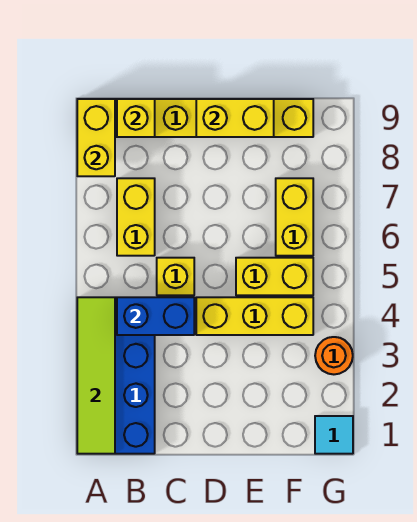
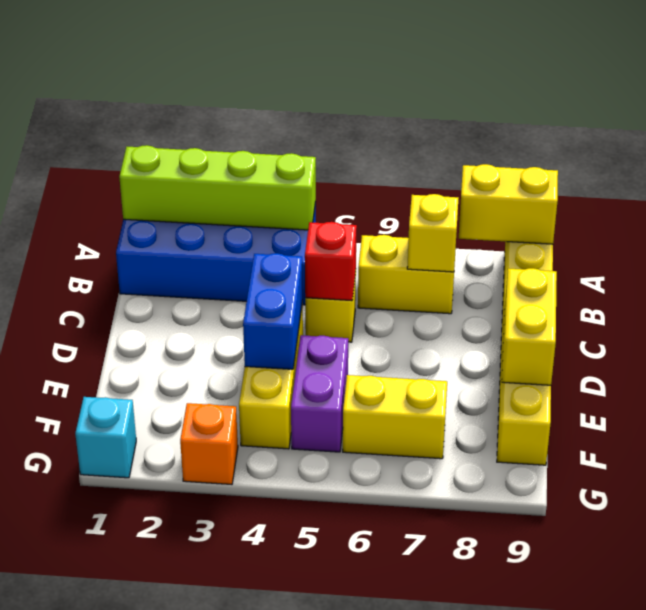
lime tile A1:A4 level 2 -> lime brick A1:A4 level 2
blue brick B4:C4 level 2 -> blue brick D4:E4 level 2
yellow brick B9 level 2 -> yellow brick B7 level 2
none -> red brick C5 level 2
yellow brick E5:F5 level 1 -> purple brick E5:F5 level 1
cyan tile G1 level 1 -> cyan brick G1 level 1
orange round brick G3 level 1 -> orange brick G3 level 1

